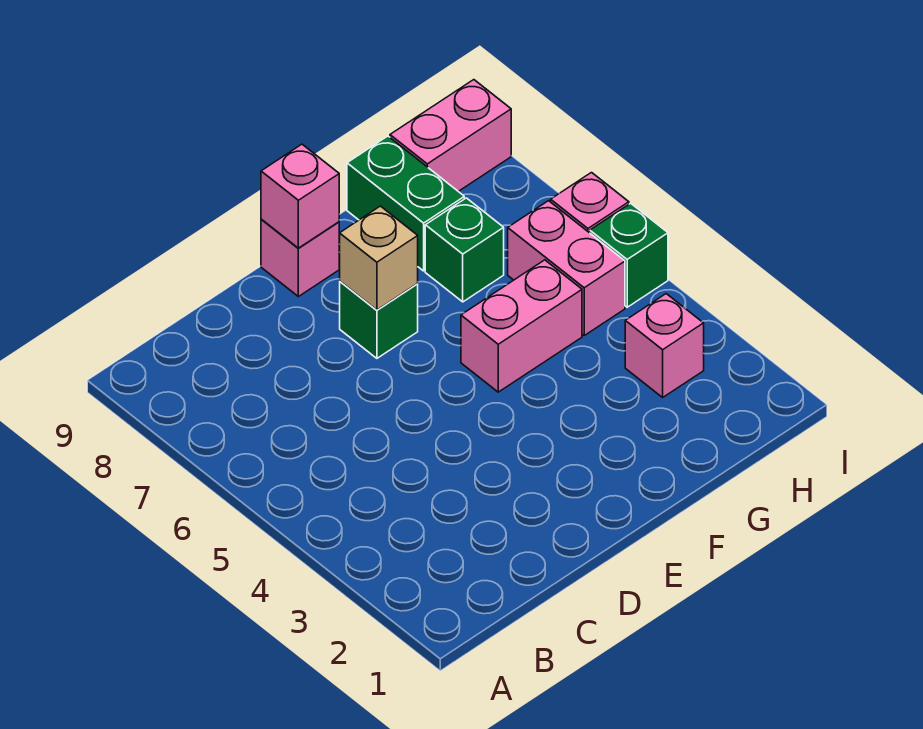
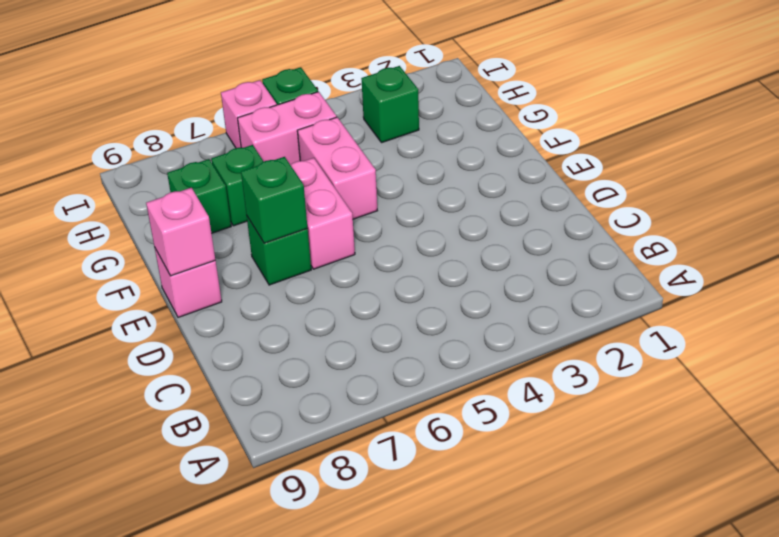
tan brick E7 level 2 -> green brick E7 level 2
green brick G8:G9 level 1 -> green brick G8 level 1
pink brick H3 level 1 -> green brick H3 level 1
pink brick H9:I9 level 1 -> pink brick E6:F6 level 1

